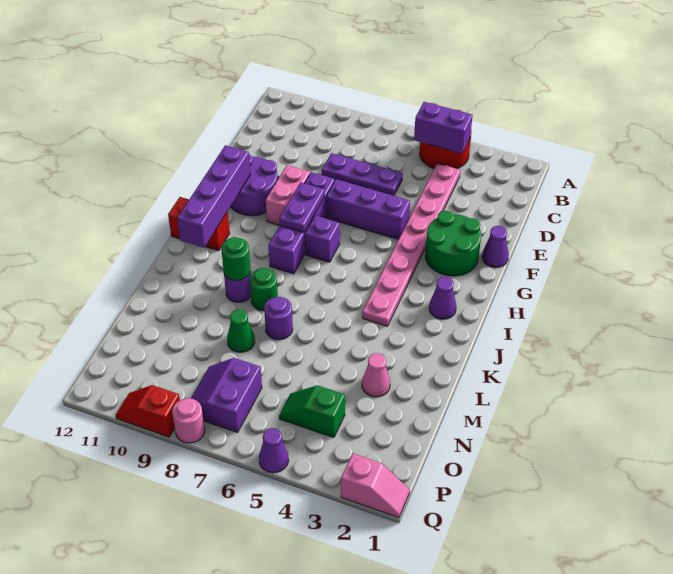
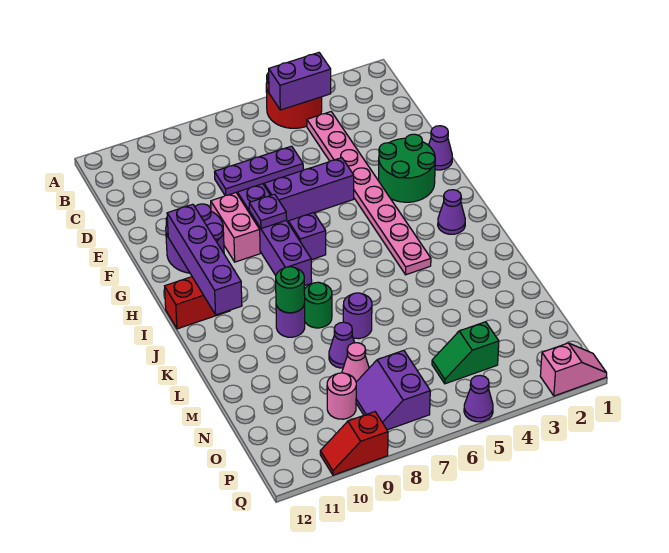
purple plate G8:H8 level 2 -> purple plate G8 level 2
pink cone M3 level 1 -> pink cone N8 level 1
green cone M8 level 1 -> purple cone M8 level 1
pink round brick Q8 level 1 -> pink round brick O9 level 1

